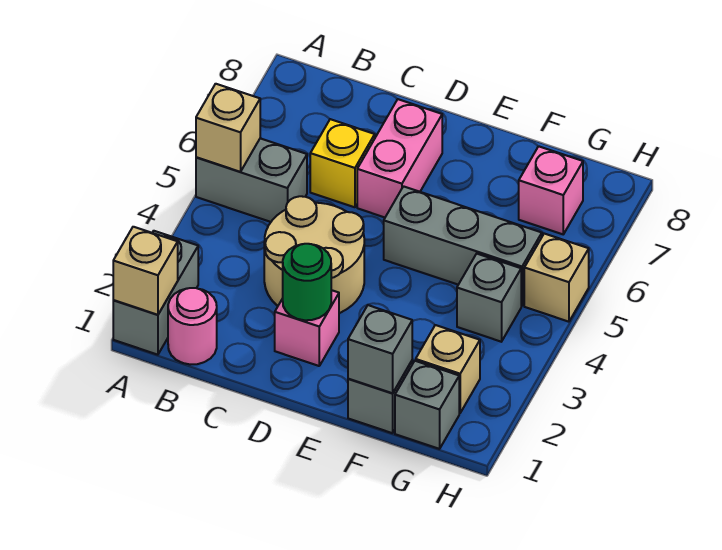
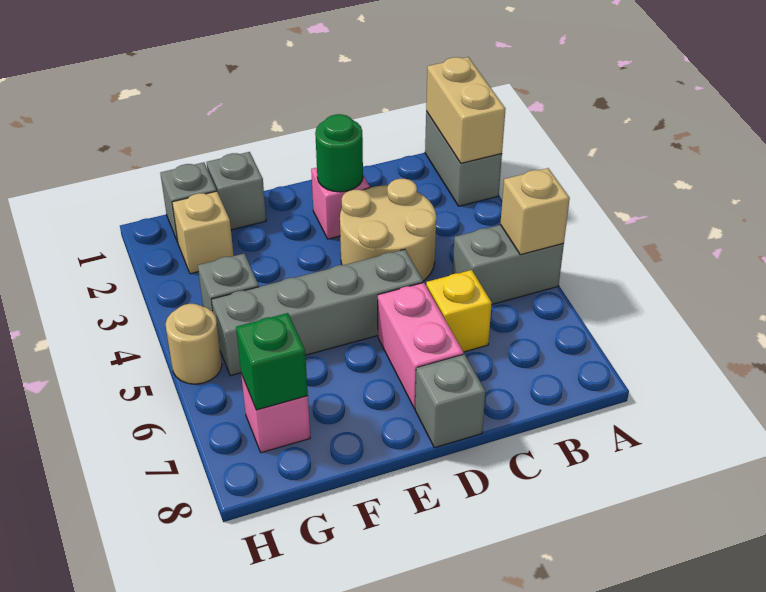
tan brick A1 level 2 -> tan brick A1:A2 level 2
pink round brick B1 level 1 -> none
grey brick E5:G5 level 1 -> grey brick D5:G5 level 1
grey brick F1 level 2 -> grey brick D8 level 1
none -> green brick G7 level 2
tan brick H5 level 1 -> tan round brick H5 level 1

